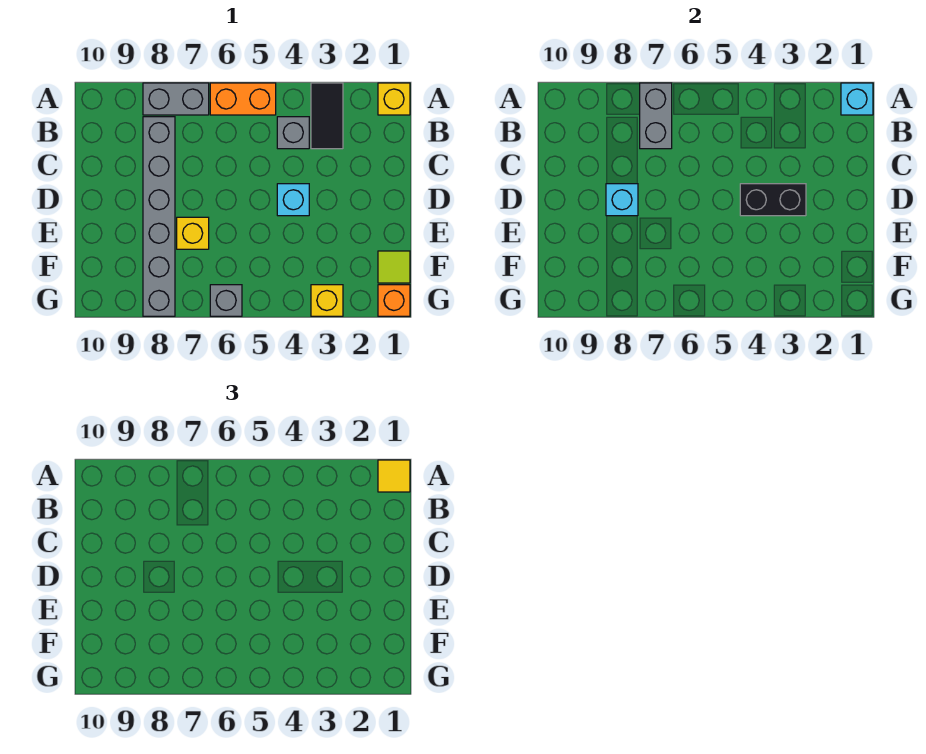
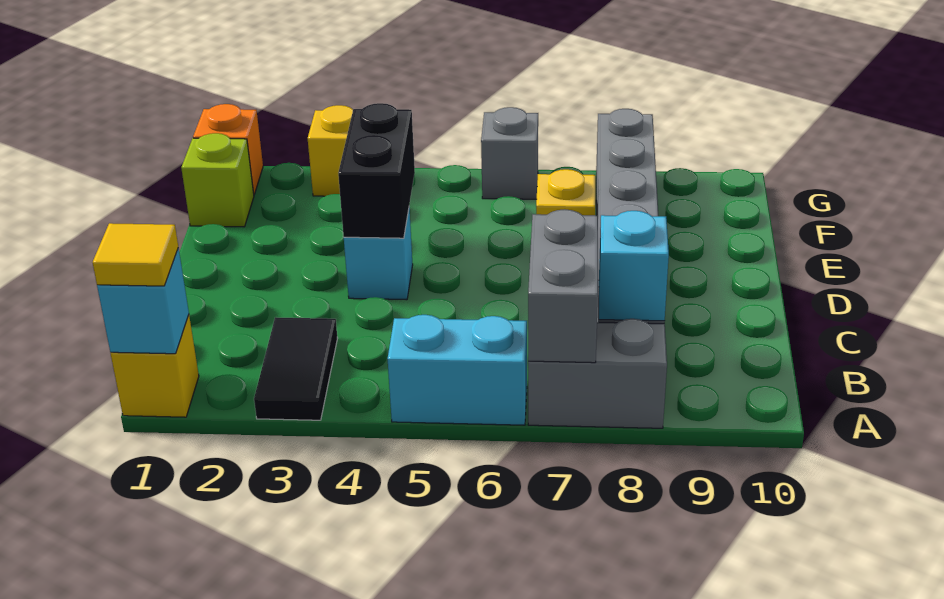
orange brick A5:A6 level 1 -> cyan brick A5:A6 level 1
grey brick B4 level 1 -> none
black brick D3:D4 level 2 -> black brick D4:E4 level 2
cyan brick D8 level 2 -> cyan brick B8 level 2
lime tile F1 level 1 -> lime brick F1 level 1

